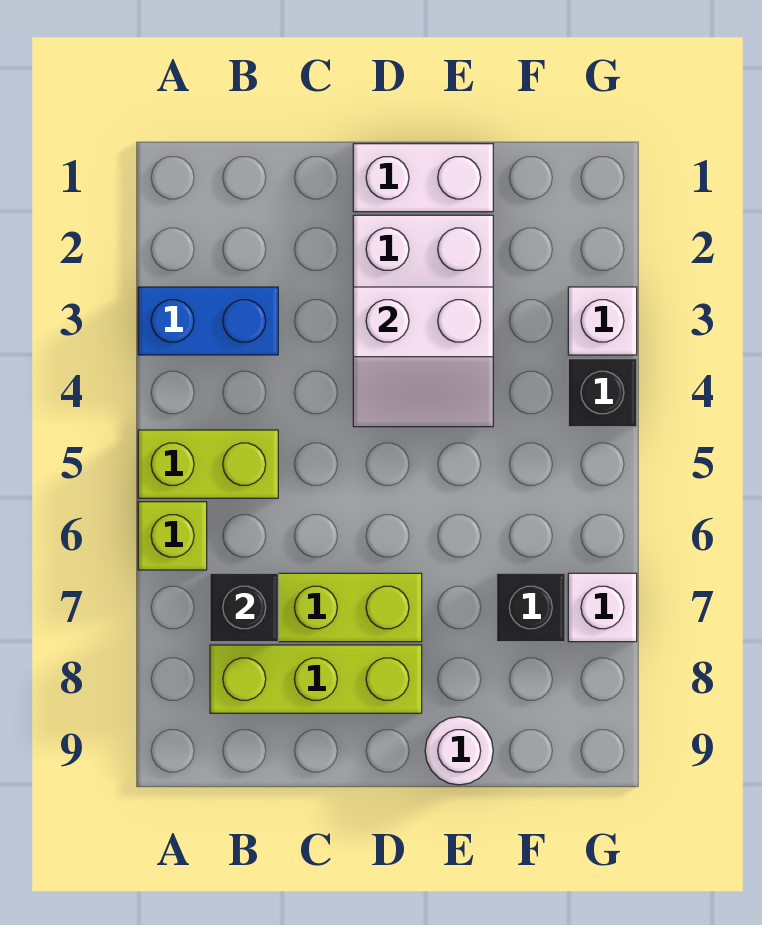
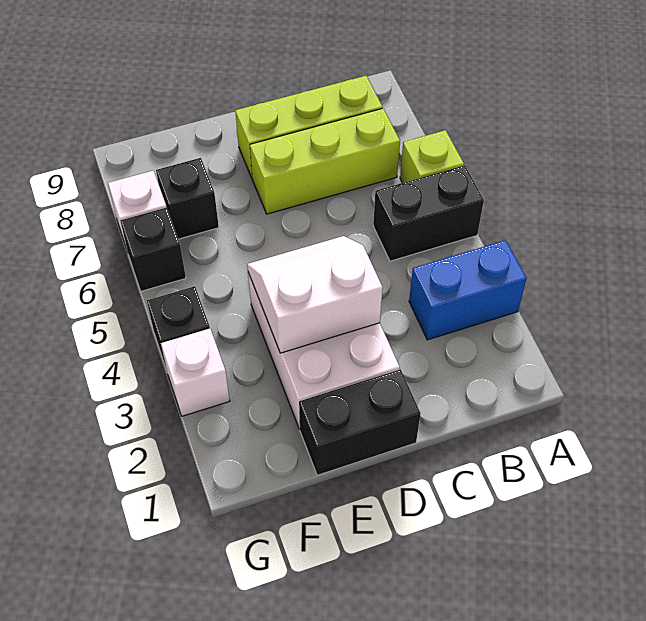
lime brick A5:B5 level 1 -> black brick A5:B5 level 1
black brick B7 level 2 -> black brick G6 level 1
white brick D1:E1 level 1 -> black brick D1:E1 level 1
white round brick E9 level 1 -> none

